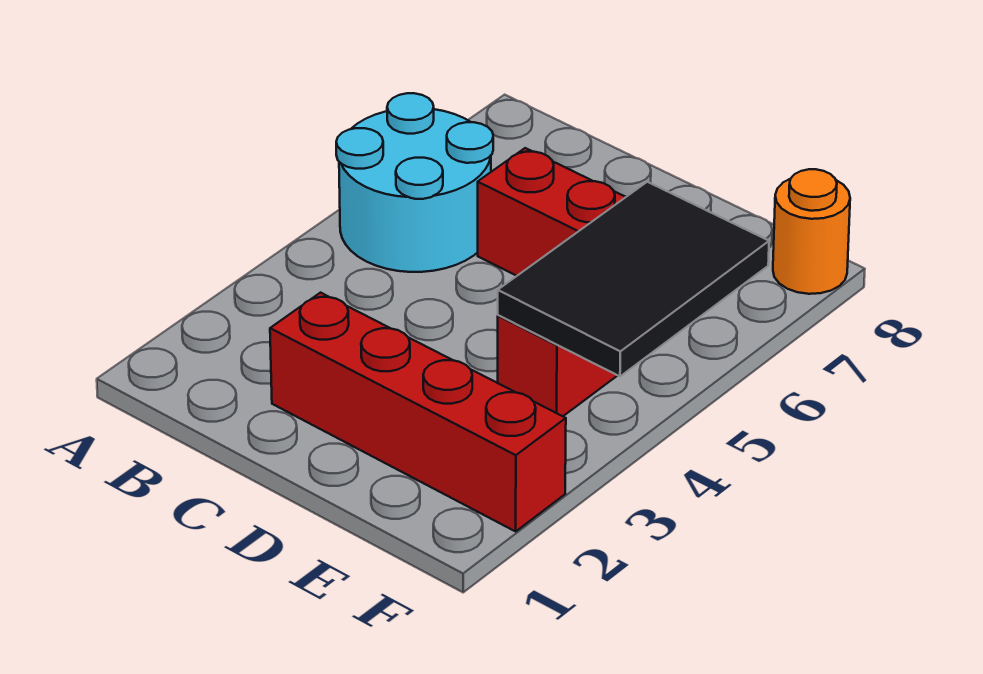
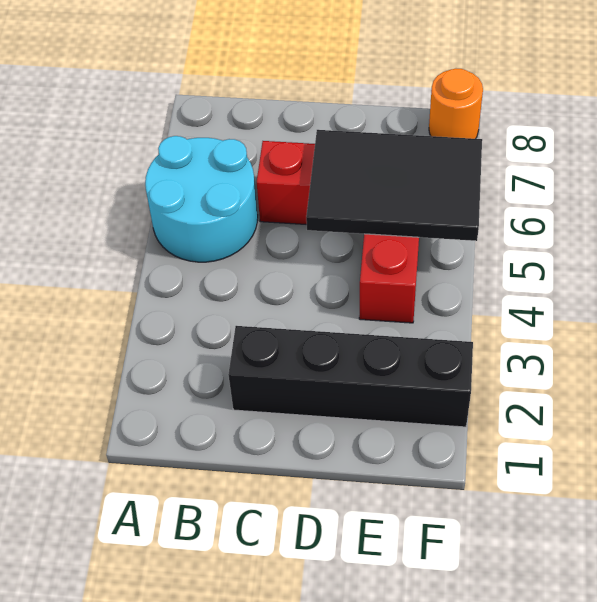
red brick C2:F2 level 1 -> black brick C2:F2 level 1
black tile E4:F6 level 2 -> black tile D5:F6 level 2

